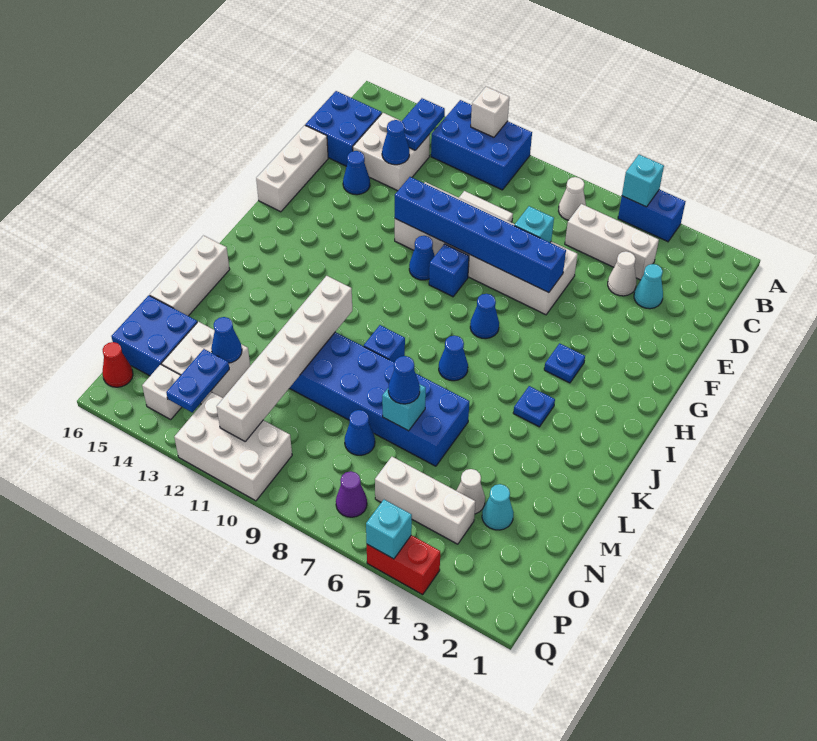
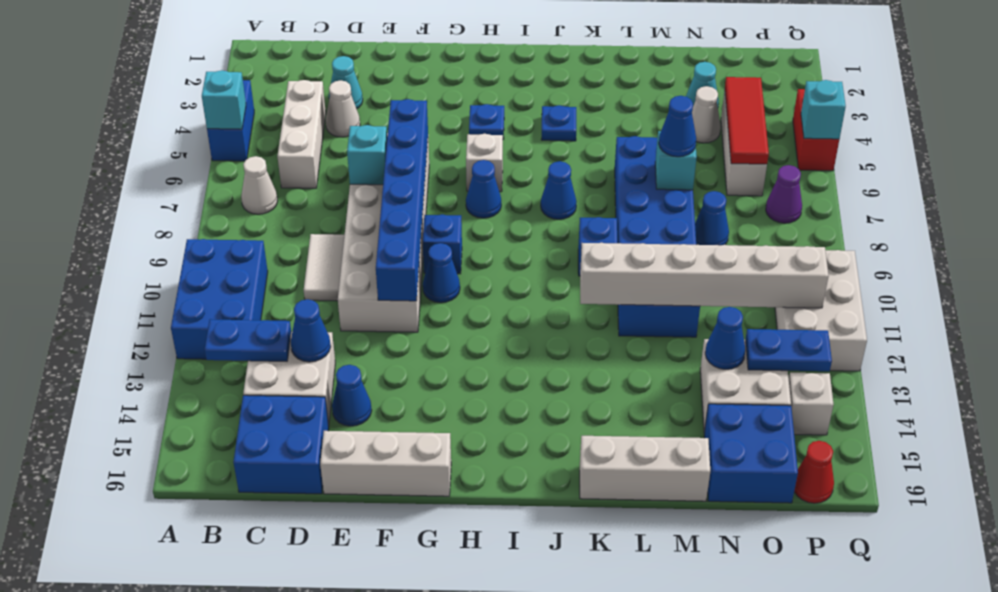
white brick A11 level 2 -> white brick H6 level 1
none -> red tile O4:O6 level 2

